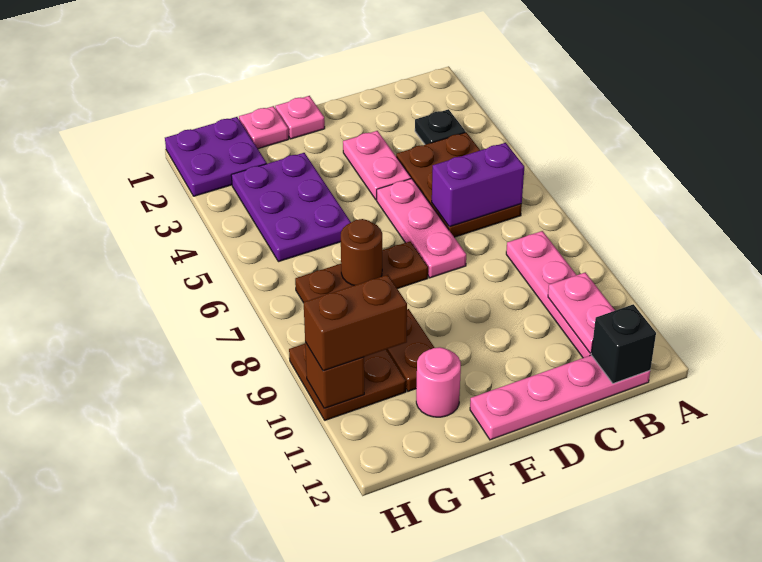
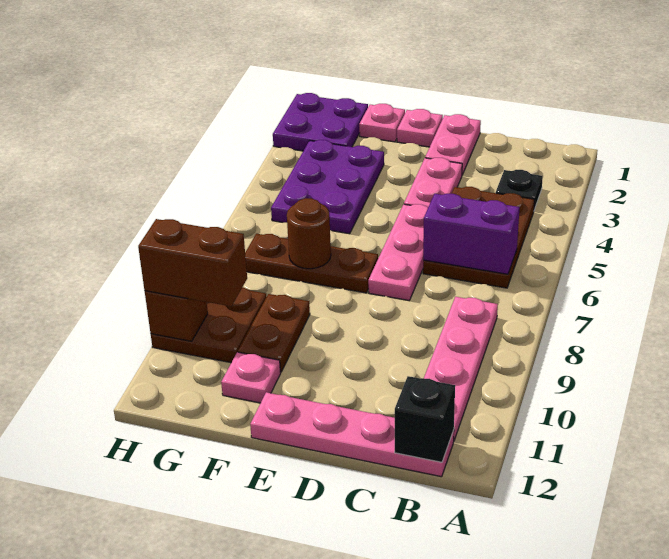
pink plate B10:B11 level 2 -> pink plate D1:D2 level 1
pink round brick F11 level 1 -> pink plate F11 level 1

